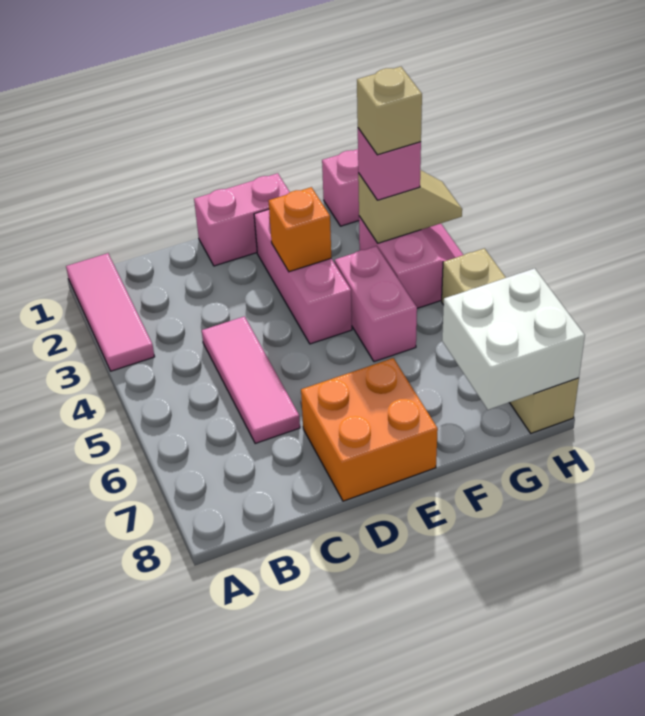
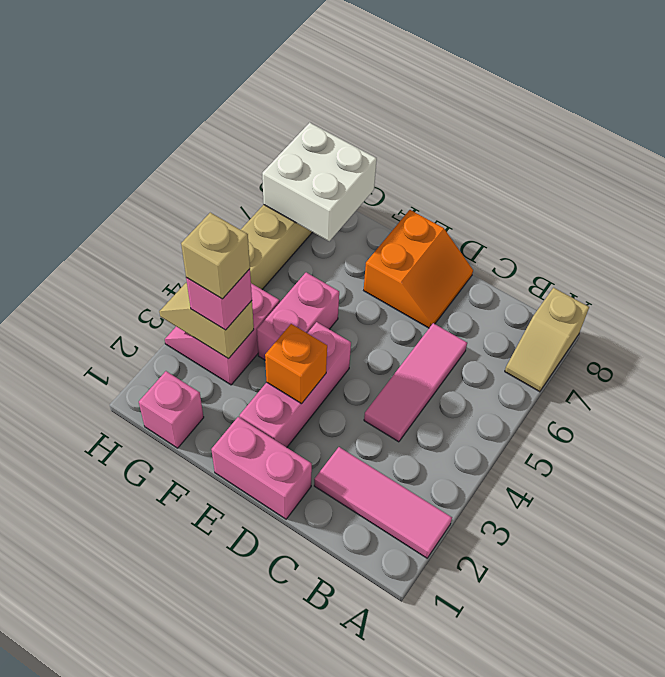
pink tile A1:A3 level 1 -> pink tile A2:C2 level 1
none -> tan slope A7:A8 level 1 top 8
orange brick D7:E8 level 1 -> orange slope D7:E8 level 1 top E

